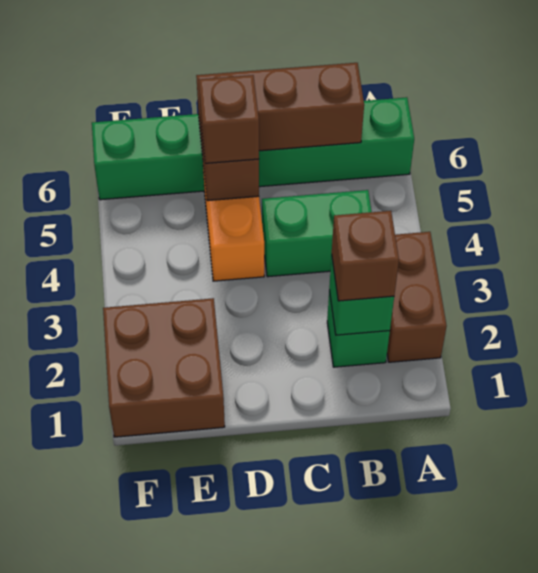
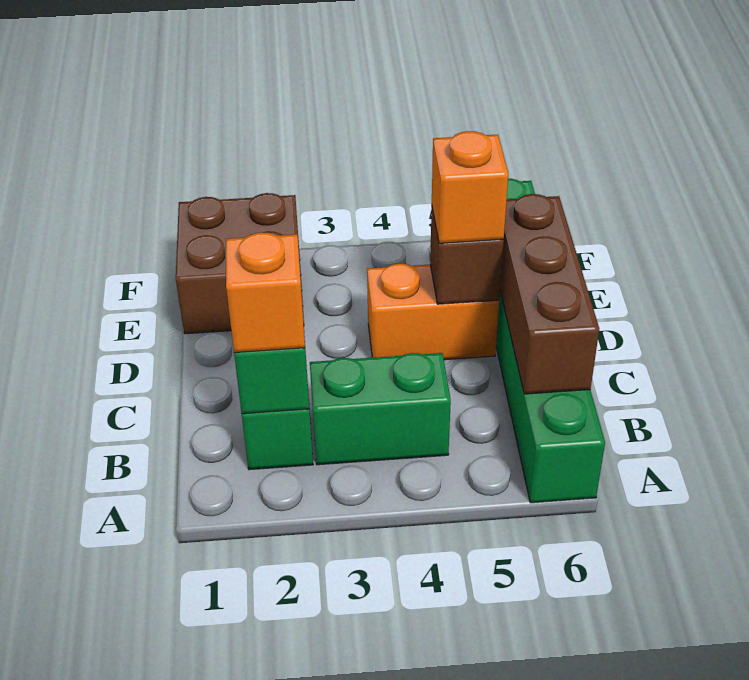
brown brick A2:A3 level 1 -> none
brown brick B2 level 3 -> orange brick B2 level 3
green brick B4:C4 level 1 -> green brick B3:B4 level 1
brown brick D5 level 3 -> orange brick D5 level 3

